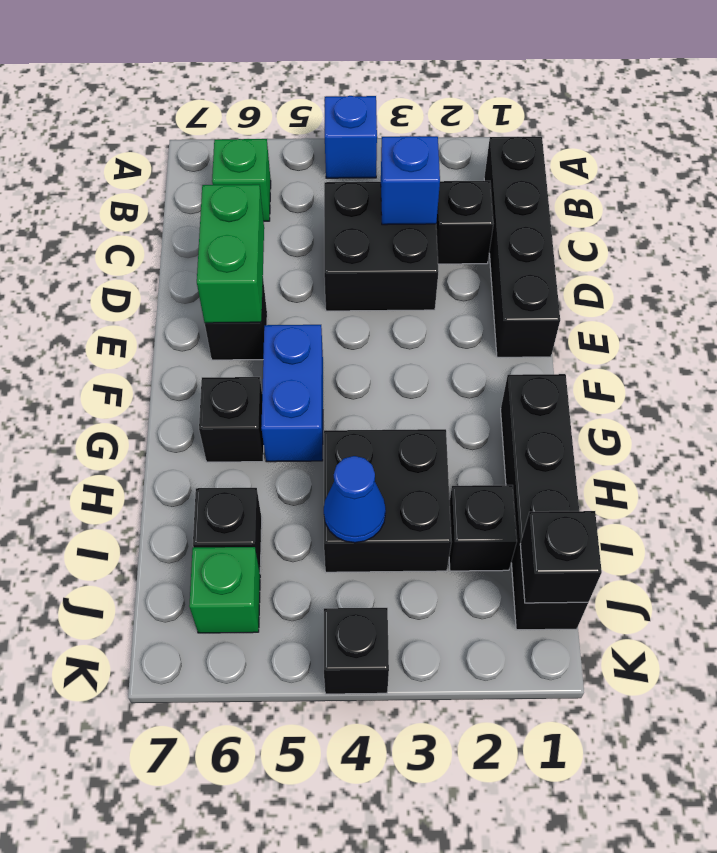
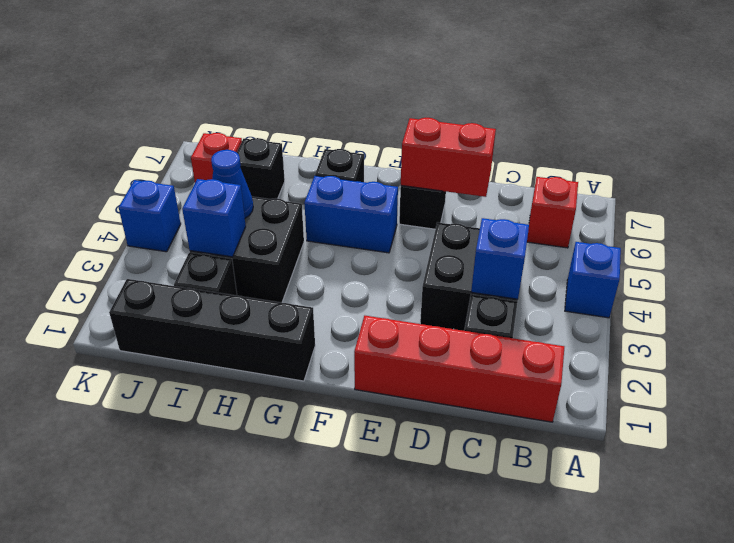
black brick B1:E1 level 1 -> red brick B1:E1 level 1
green brick B6 level 1 -> red brick B6 level 1
green brick D6:E6 level 2 -> red brick D6:E6 level 2
none -> blue brick I3 level 2
black brick J1 level 2 -> none
green brick J6 level 1 -> red brick J6 level 1
black brick K4 level 1 -> blue brick K4 level 1

